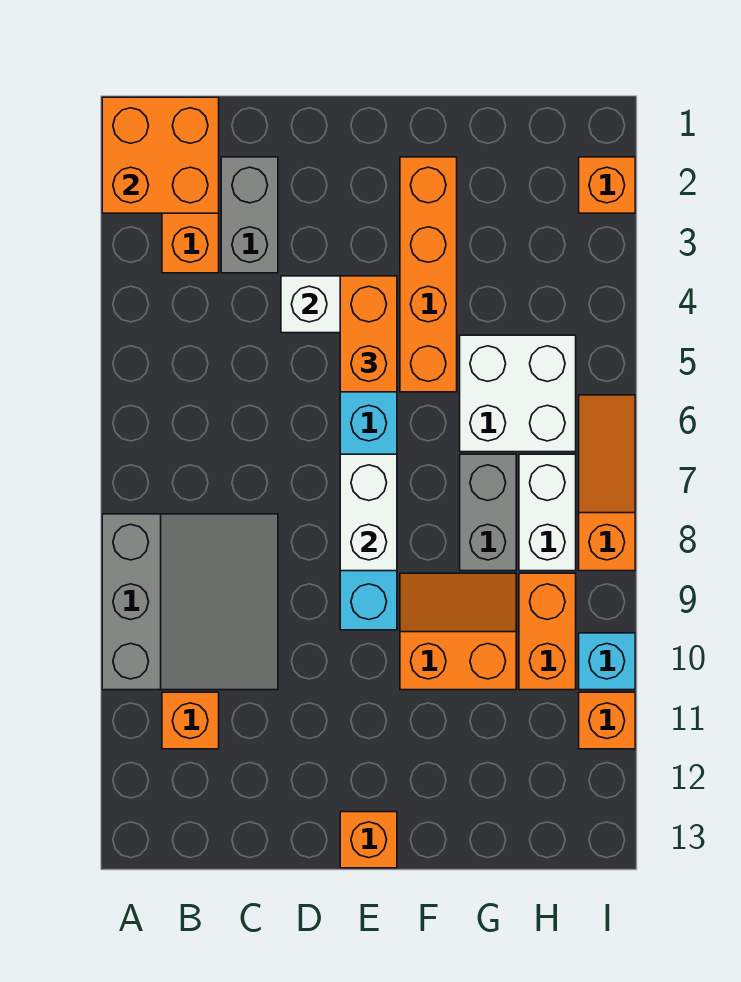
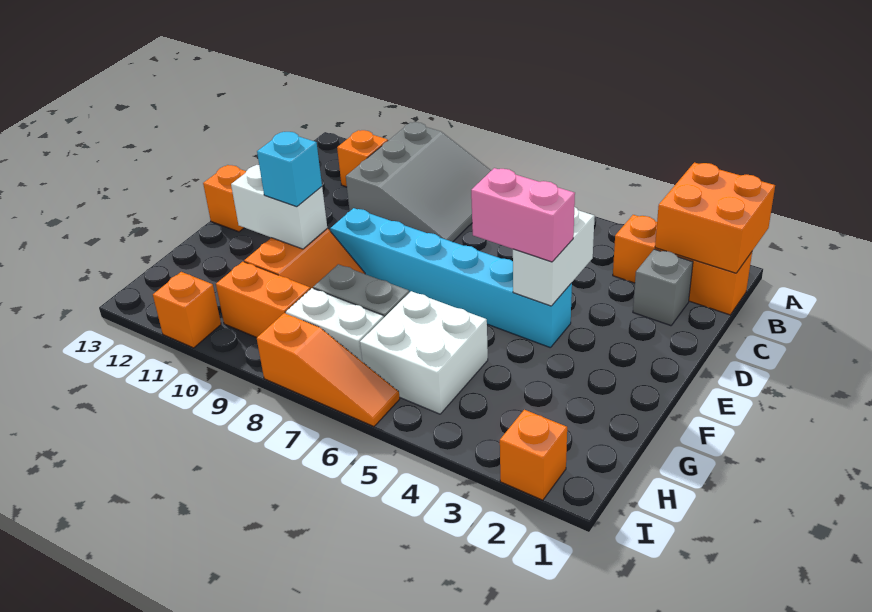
grey slope A8:C10 level 1 top A -> grey slope A8:C10 level 1 top 10
grey brick C2:C3 level 1 -> grey brick C2 level 1
orange brick E4:E5 level 3 -> pink brick E4:E5 level 3
white brick E7:E8 level 2 -> white brick F10:F11 level 2
orange brick F2:F5 level 1 -> none
cyan brick I10 level 1 -> cyan brick F10 level 3

